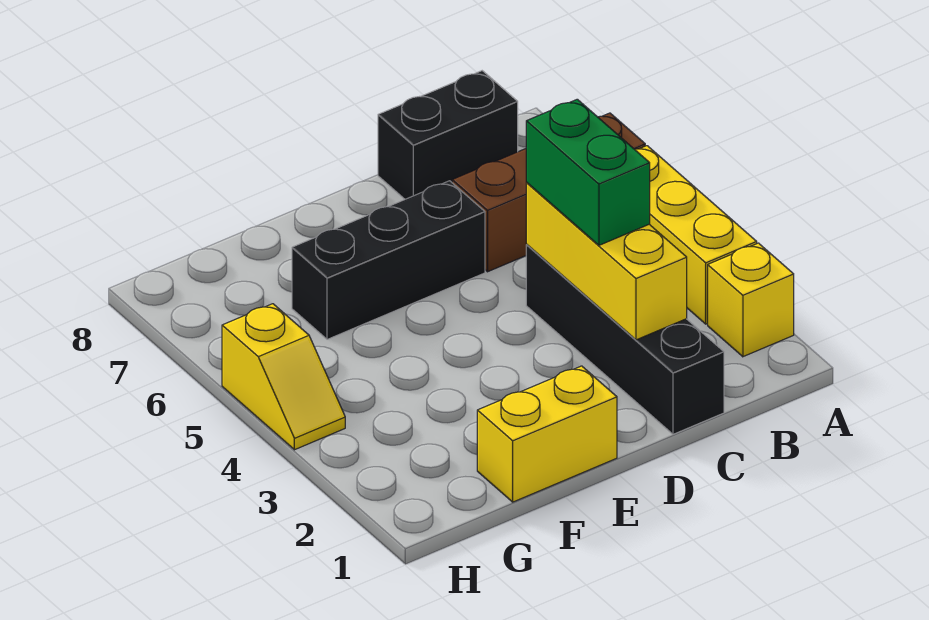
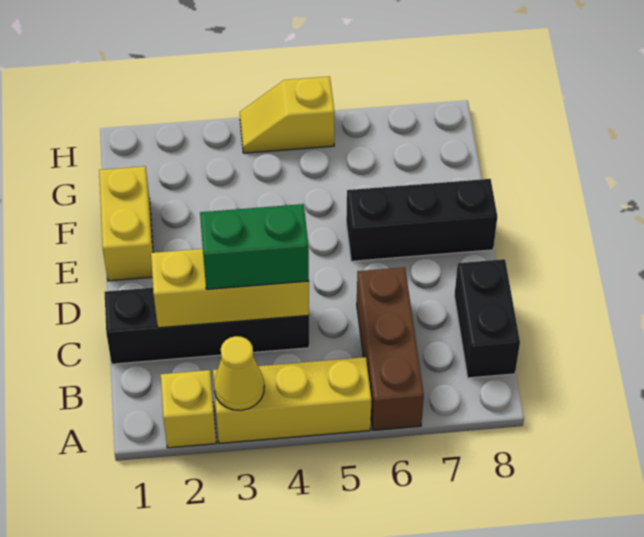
none -> yellow cone A3 level 2
black brick D6:F6 level 1 -> black brick E6:E8 level 1

